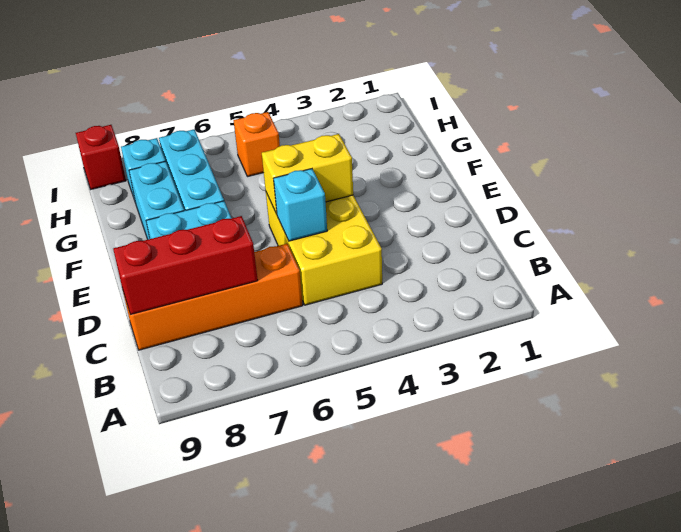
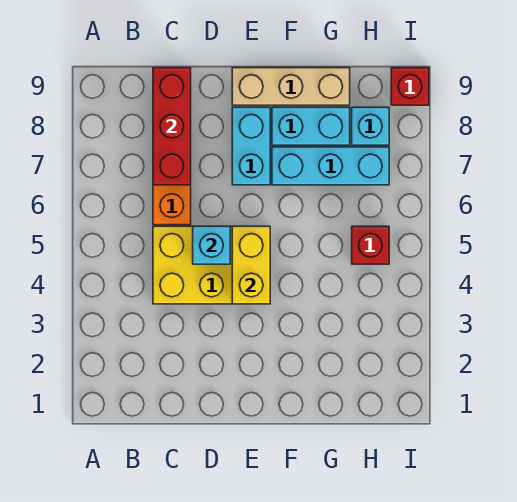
none -> tan brick E9:G9 level 1
orange brick H5 level 1 -> red brick H5 level 1

